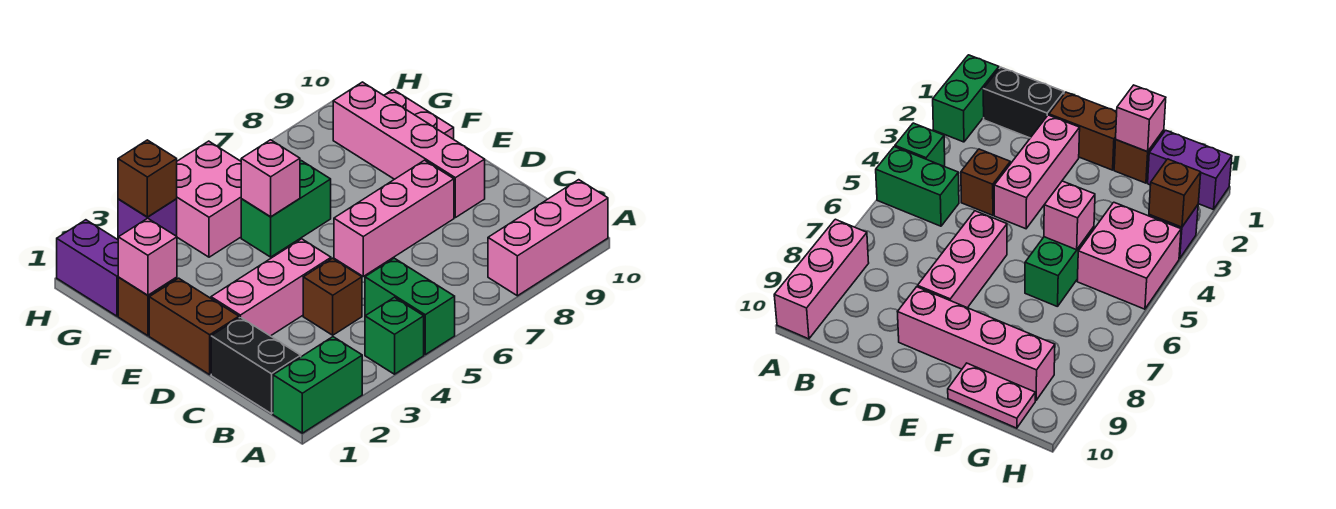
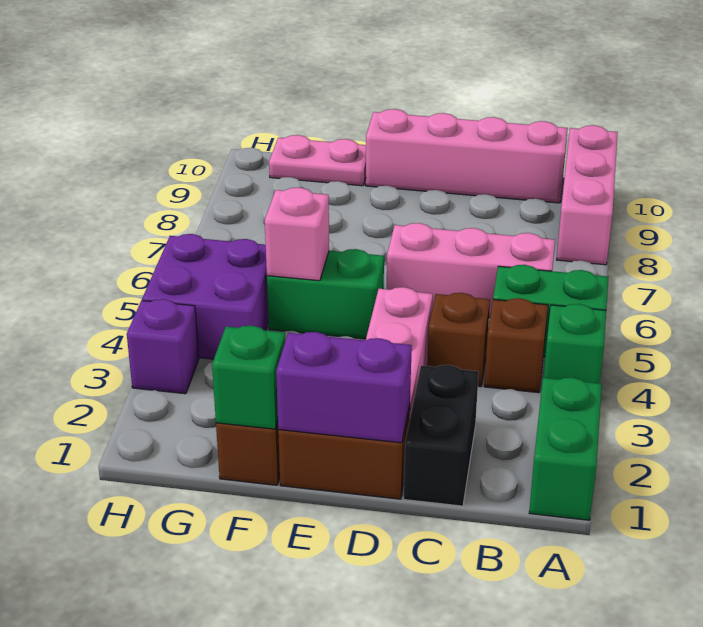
black brick B1:C1 level 1 -> black brick C1:C2 level 1
pink brick D6:D8 level 1 -> pink brick B6:D6 level 1
pink brick D9:G9 level 1 -> pink brick B10:E10 level 1
pink brick F1 level 2 -> green brick F1 level 2
green brick F5:F6 level 1 -> green brick E5:F5 level 1
purple brick G1:H1 level 1 -> purple brick D1:E1 level 2
pink brick G4:H5 level 1 -> purple brick G4:H5 level 1
brown brick H3 level 2 -> brown brick B4 level 1

